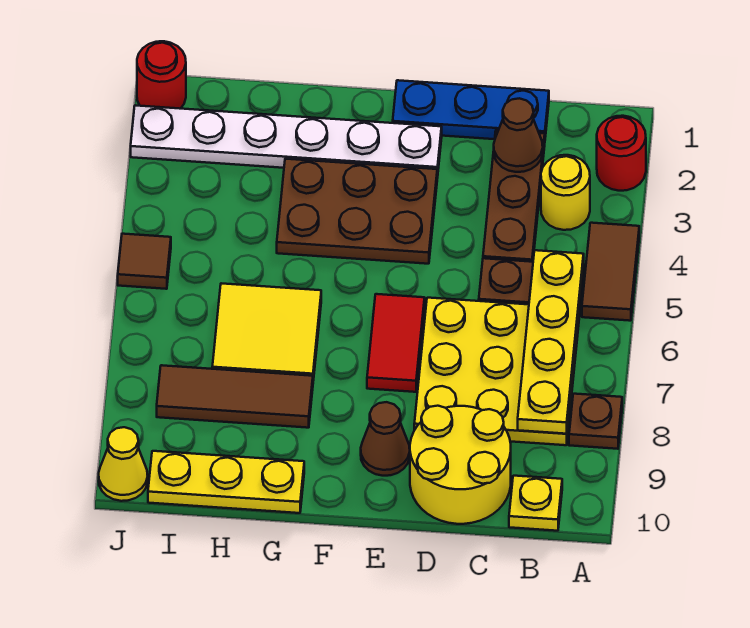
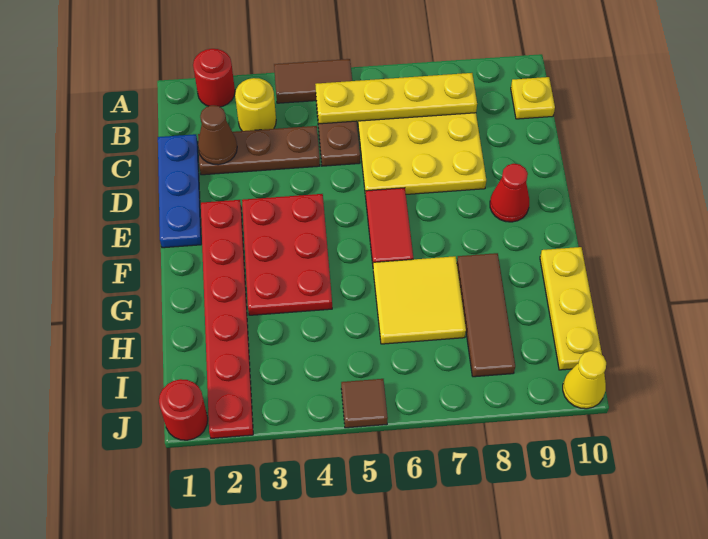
brown plate A8 level 1 -> none
yellow round brick C9:D10 level 1 -> none
white plate E2:J2 level 1 -> red plate E2:J2 level 1
brown plate E3:G4 level 1 -> red plate E3:G4 level 1
red tile E6:E7 level 1 -> red tile E6:F6 level 1
brown cone E9 level 1 -> red cone E9 level 1

